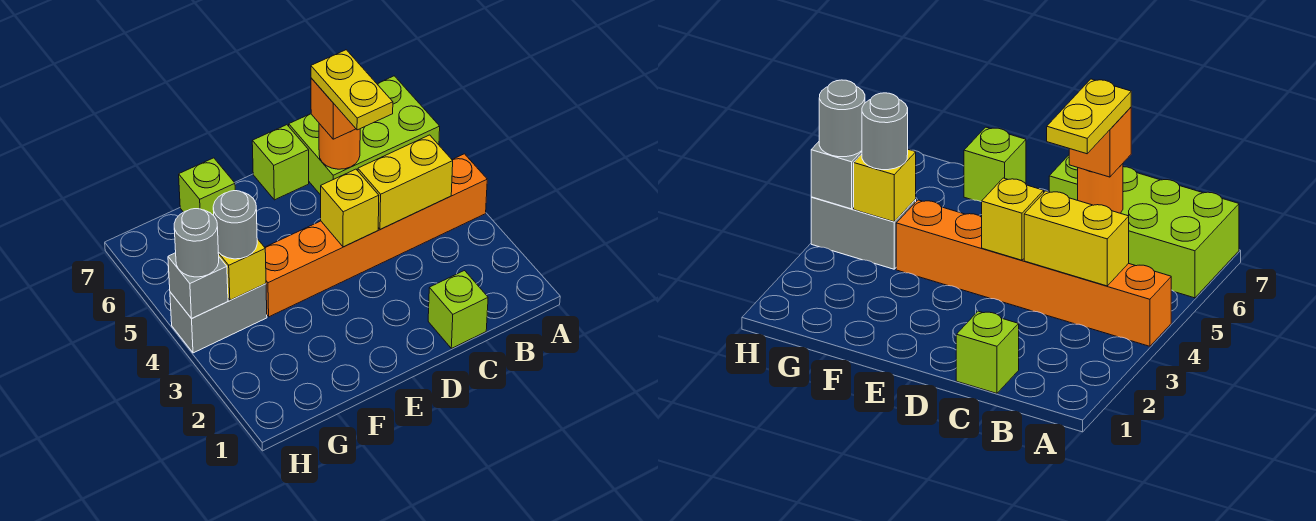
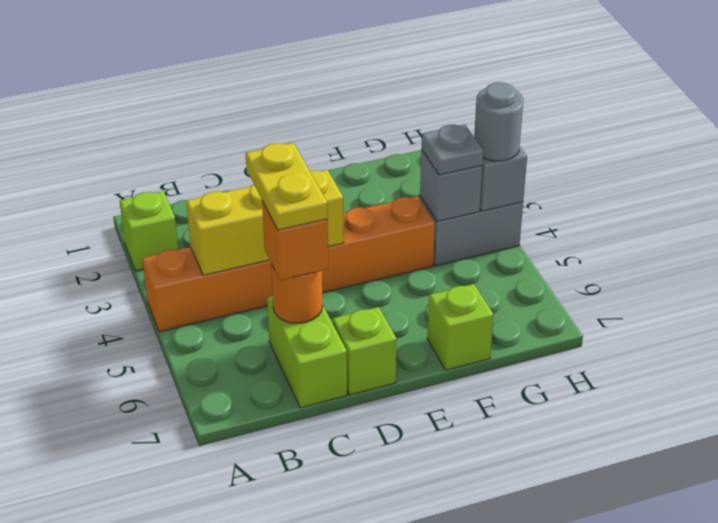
lime brick A6:C7 level 1 -> lime brick C6:C7 level 1
lime brick C1 level 1 -> lime brick A2 level 1
yellow brick G4 level 2 -> grey brick G4 level 2
grey round brick G4 level 3 -> grey plate G4 level 3

